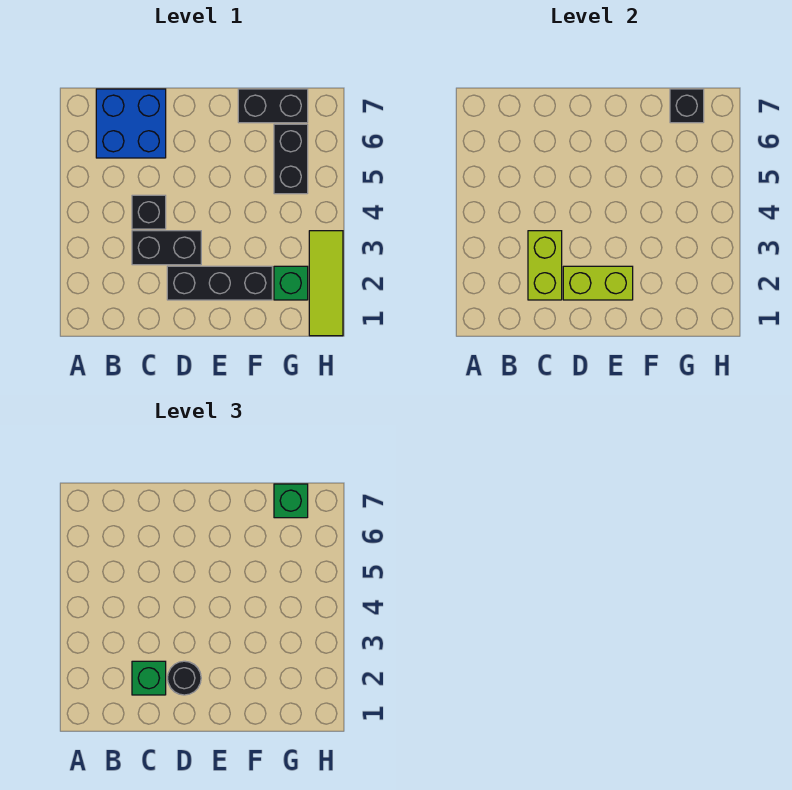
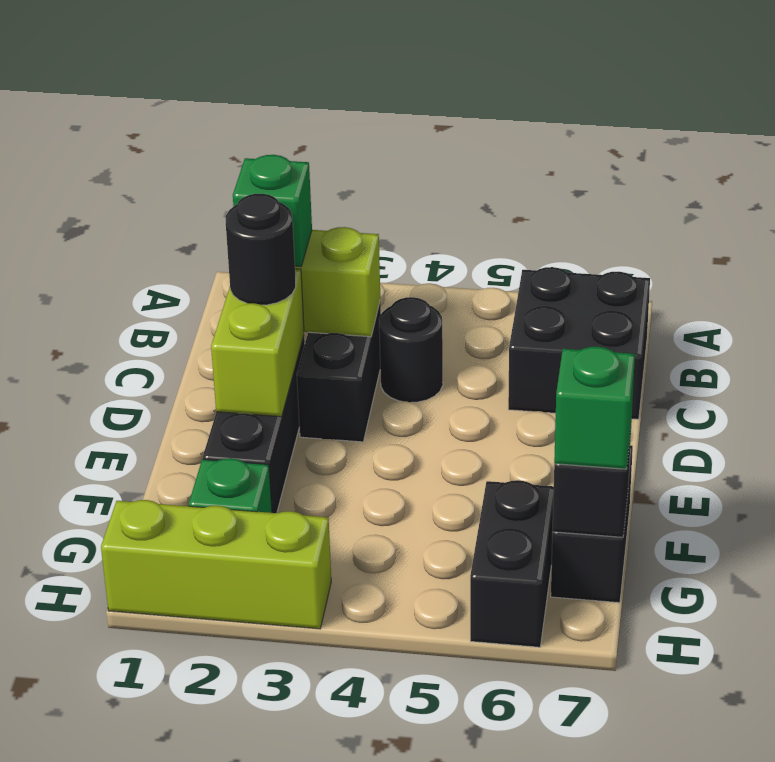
blue brick B6:C7 level 1 -> black brick B6:C7 level 1
black brick C4 level 1 -> black round brick C4 level 1
black brick G5:G6 level 1 -> black brick G6:H6 level 1
lime tile H1:H3 level 1 -> lime brick H1:H3 level 1

